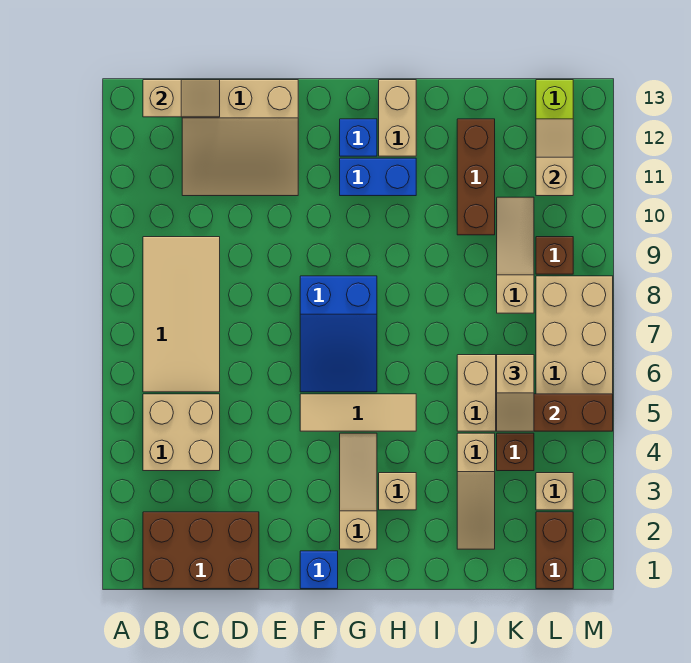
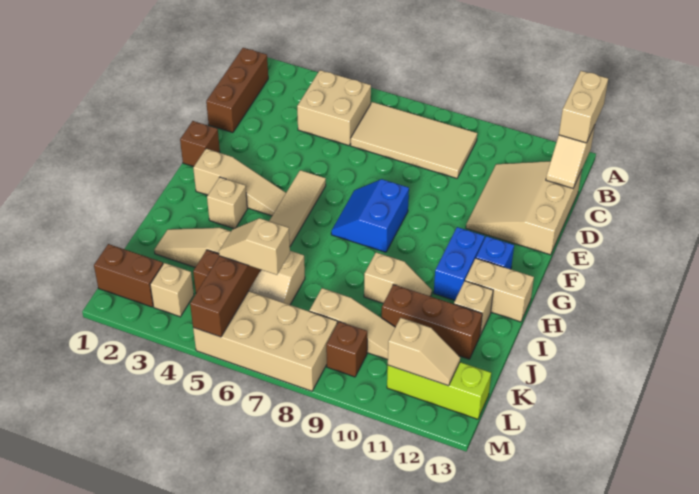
none -> tan brick A13:B13 level 3
brown brick B1:D2 level 1 -> brown brick B1:D1 level 1
blue brick F1 level 1 -> brown brick F1 level 1
blue slope F6:G8 level 1 top 8 -> blue slope F7:G8 level 1 top 8
none -> tan slope I9:I10 level 1 top 9
none -> tan brick I12 level 1

